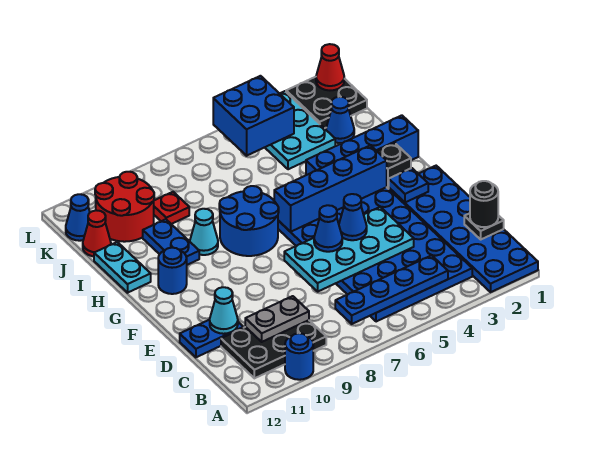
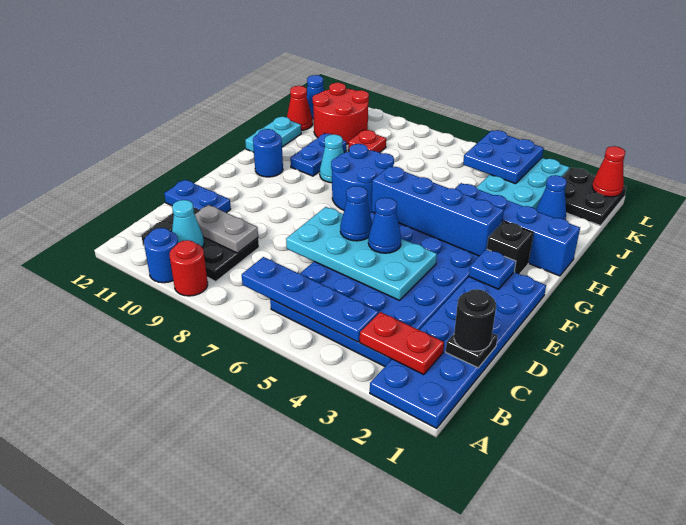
none -> red round brick A9 level 1
none -> red plate B2:B3 level 2
cyan cone D11 level 2 -> cyan cone B10 level 2
blue brick K4:L5 level 2 -> blue plate K4:L5 level 2

